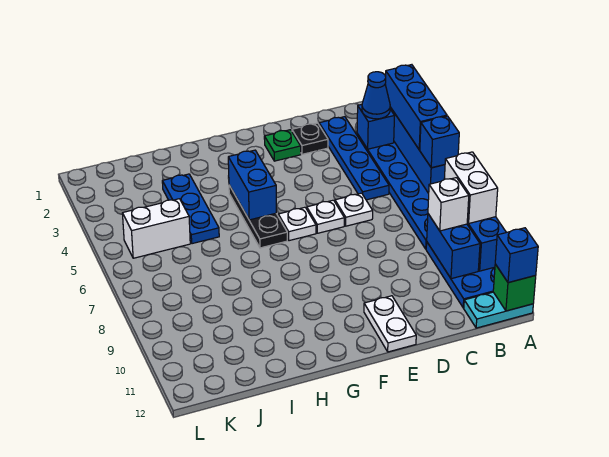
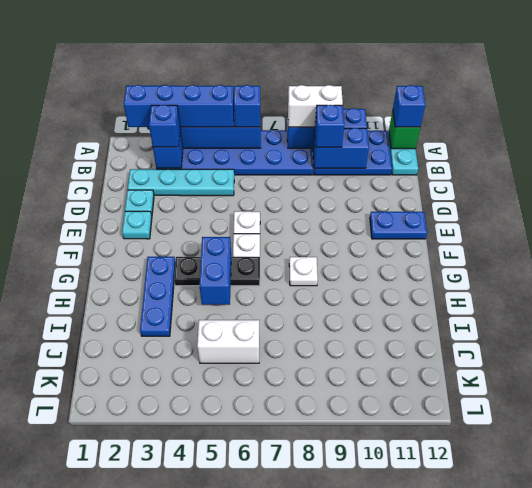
blue brick A3:A5 level 3 -> blue brick A2:A5 level 3
blue cone B3 level 3 -> blue brick B3 level 3
white brick B9 level 3 -> blue brick B9 level 3
blue plate C2:C5 level 1 -> cyan plate C2:C5 level 1
black plate D2 level 1 -> cyan plate D2 level 1
white plate D6 level 1 -> white plate G8 level 1
green plate E2 level 1 -> cyan plate E2 level 1
white plate E11:E12 level 1 -> blue plate E11:E12 level 1
blue brick G4:G5 level 2 -> blue brick G5:H5 level 2
blue plate I3:I5 level 1 -> blue plate G3:I3 level 1
white brick J5:K5 level 1 -> white brick J5:J6 level 1

